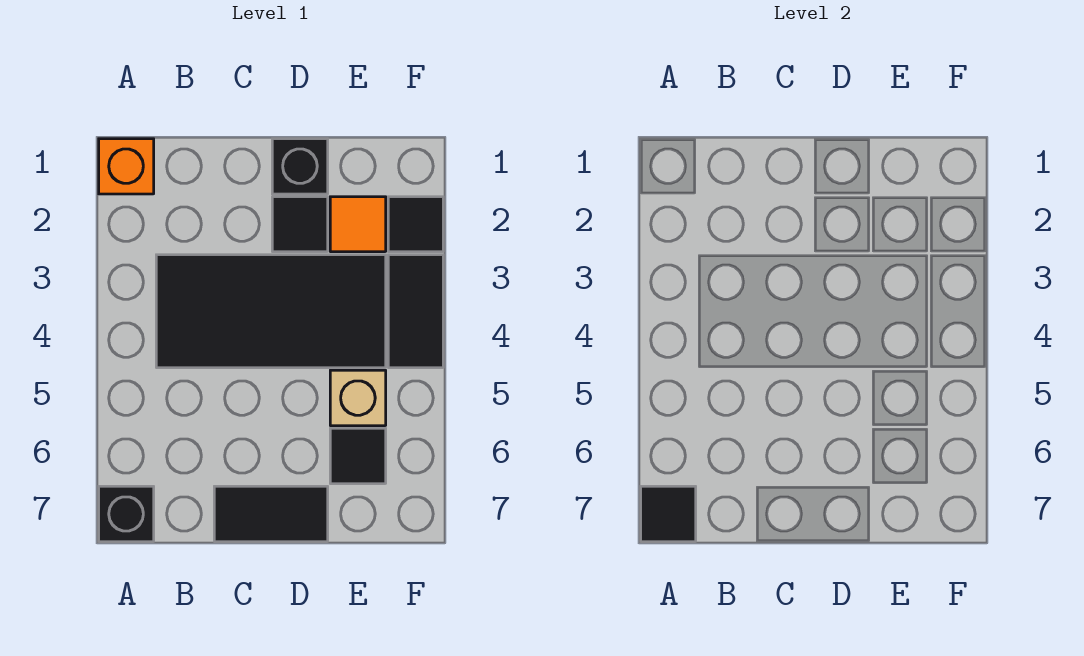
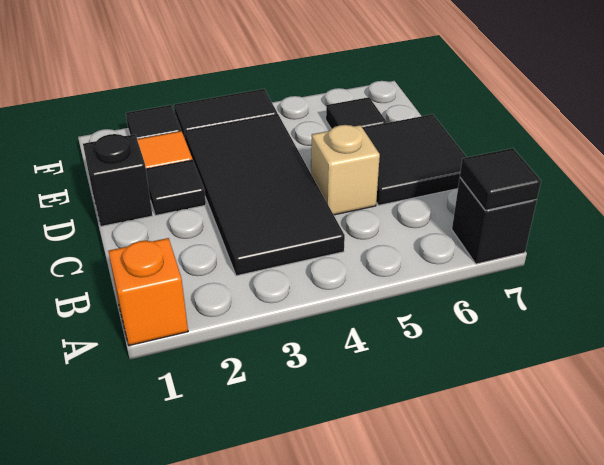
black tile C7:D7 level 1 -> black tile C6:D7 level 1
tan brick E5 level 1 -> tan brick C5 level 1

